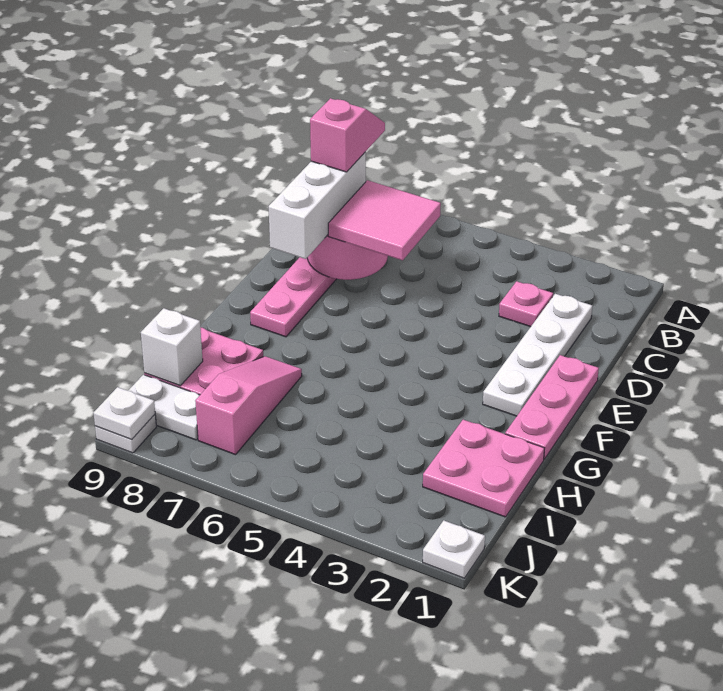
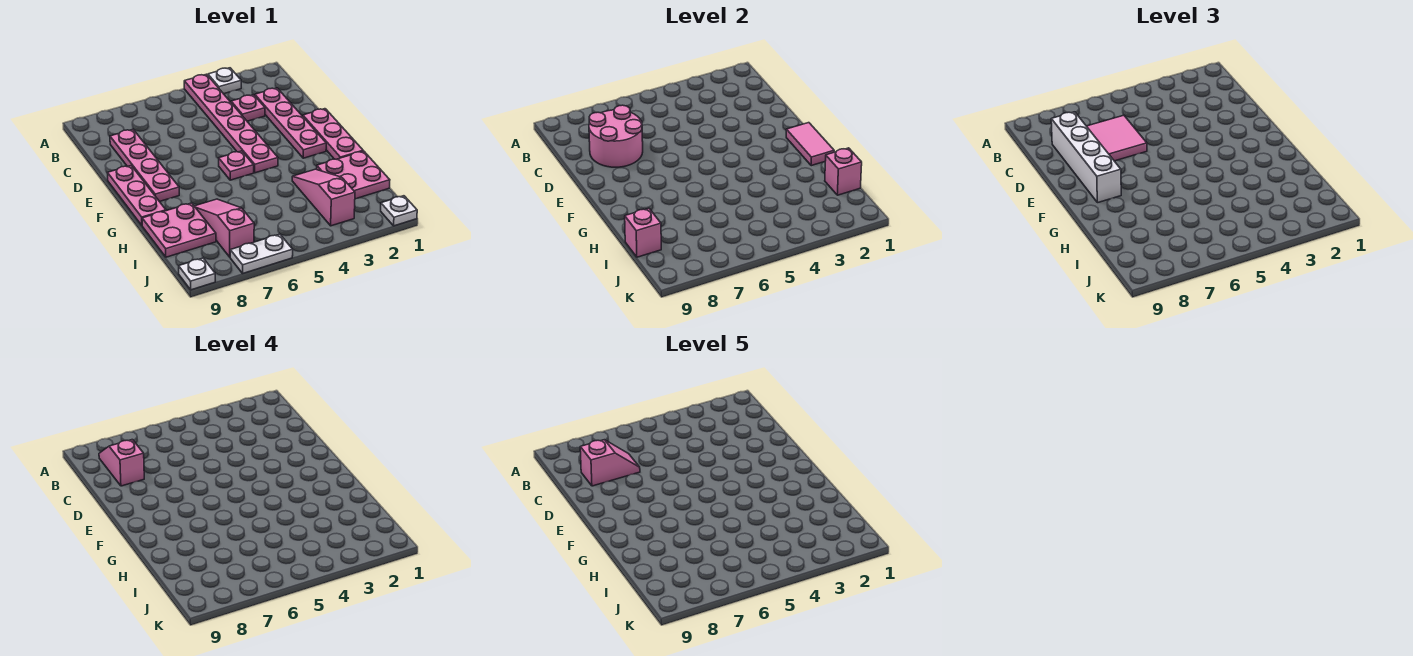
none -> pink plate A4:F4 level 1
white plate C2:F2 level 1 -> pink plate C2:F2 level 1
none -> pink slope C7:C8 level 5 top 8
white brick C8:E8 level 3 -> white brick C8:F8 level 3
none -> pink plate E9:G9 level 1
none -> pink tile F1:G1 level 2
none -> pink plate F5 level 1
none -> pink slope H3:J3 level 1 top J
none -> pink brick I1 level 2
white brick I9 level 2 -> pink brick I9 level 2
white plate J8:J9 level 1 -> white plate K6:K7 level 1
white plate K9 level 2 -> white plate A3 level 1

